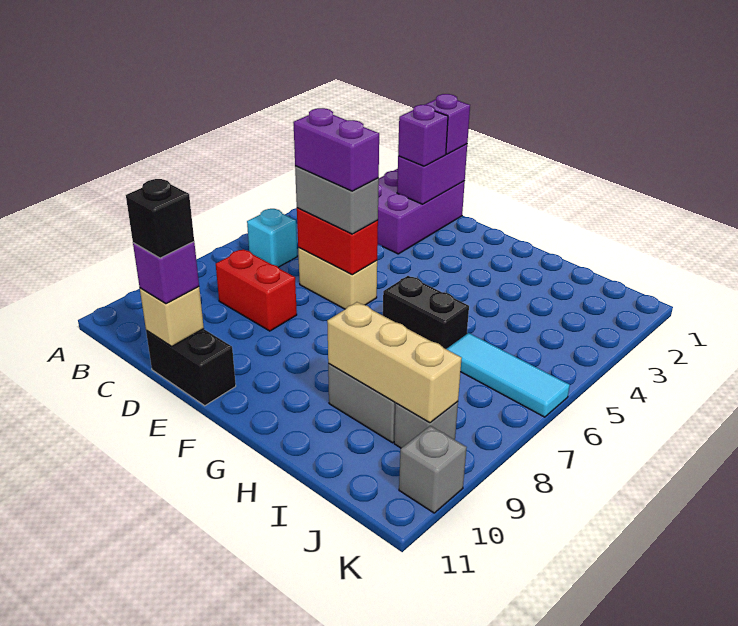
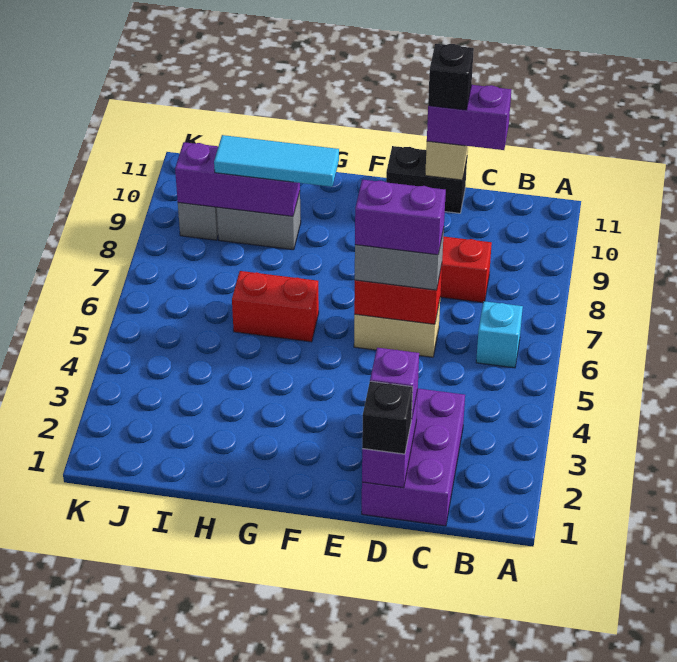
purple brick D1 level 3 -> black brick D1 level 3
purple brick D11 level 3 -> purple brick C11:D11 level 3
black brick G6:H6 level 1 -> red brick G6:H6 level 1
tan brick H9:J9 level 2 -> purple brick H9:J9 level 2
cyan tile I6:K6 level 1 -> cyan tile G9:I9 level 3
grey brick K10 level 1 -> none

